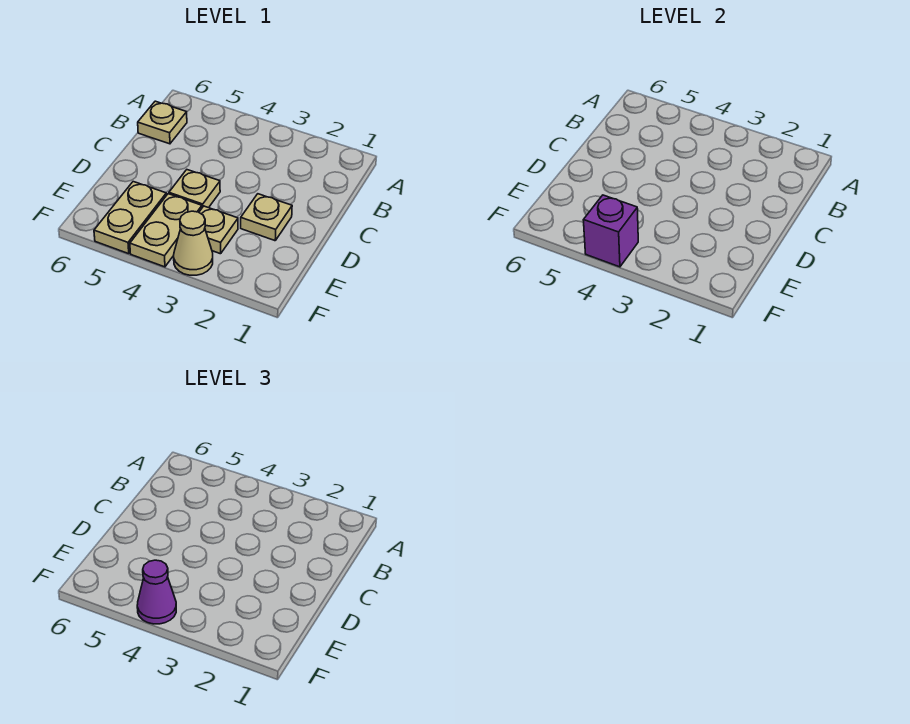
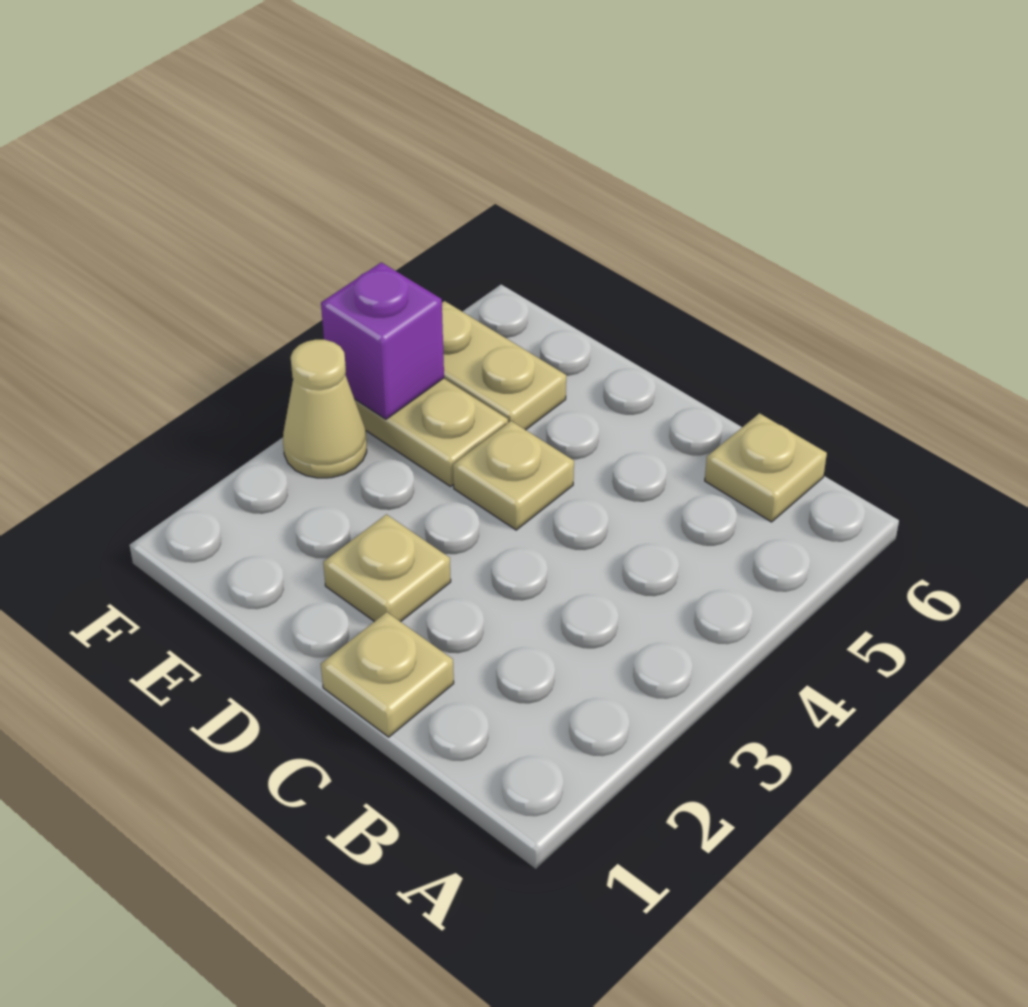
tan plate E3 level 1 -> tan plate C1 level 1
purple cone F4 level 3 -> none

